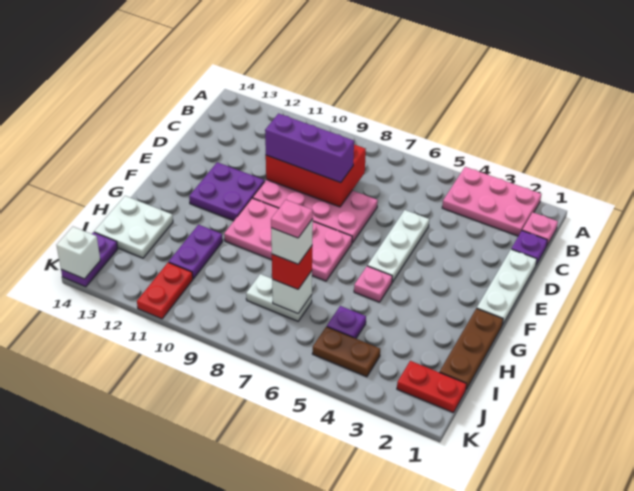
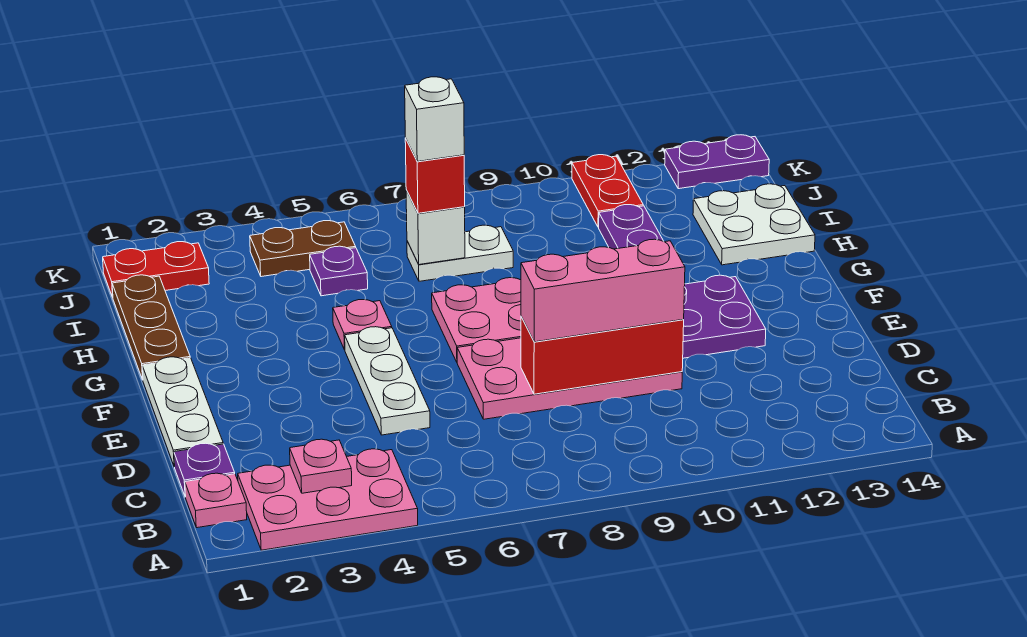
red brick C8:D10 level 2 -> red brick D8:D10 level 2
purple brick D8:D10 level 3 -> pink brick D8:D10 level 3
pink plate I7 level 5 -> pink plate B3 level 2
purple plate J14:K14 level 1 -> purple plate K13:K14 level 1
white brick K14 level 2 -> none

